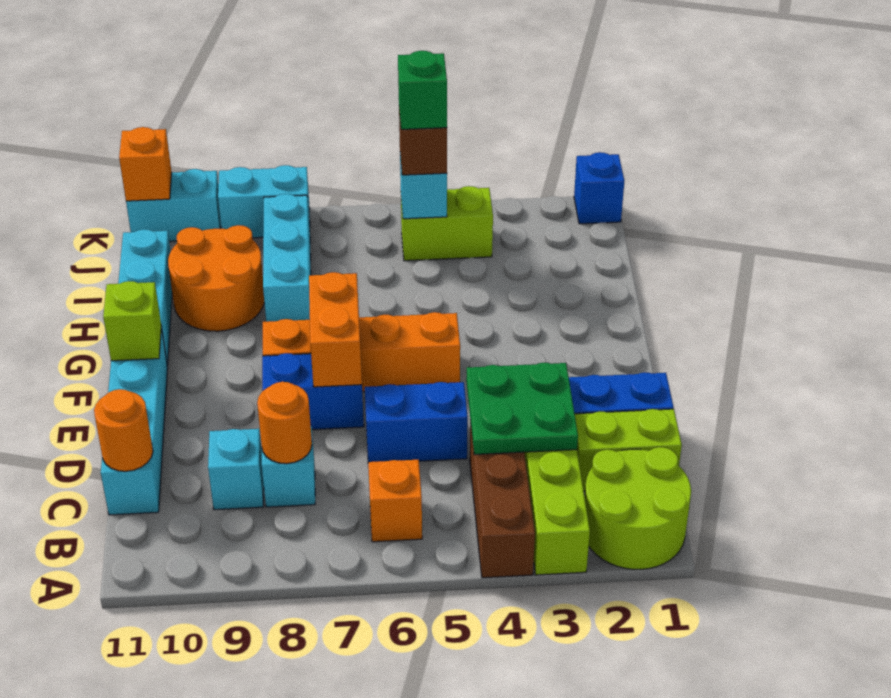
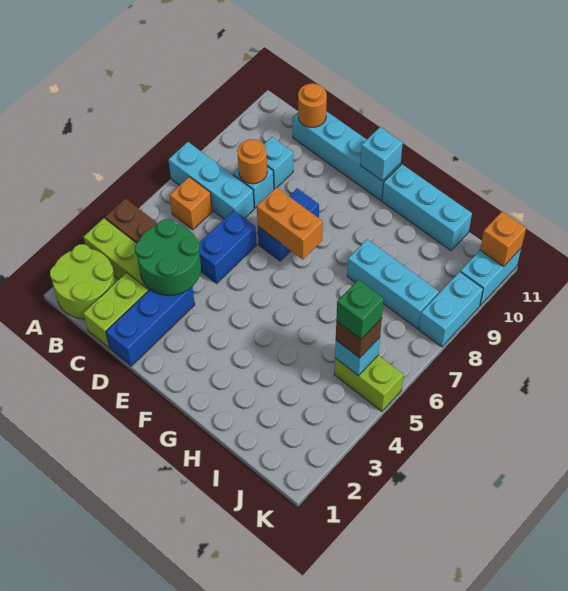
none -> cyan brick A7:C7 level 1
green plate C3:D4 level 2 -> green round brick C3:D4 level 2
orange brick F5:F8 level 1 -> none
lime brick F11 level 2 -> cyan brick F11 level 2
orange round brick H9:I10 level 1 -> none
lime brick J4:J5 level 1 -> lime brick J5:K5 level 1
blue brick K1 level 1 -> none

